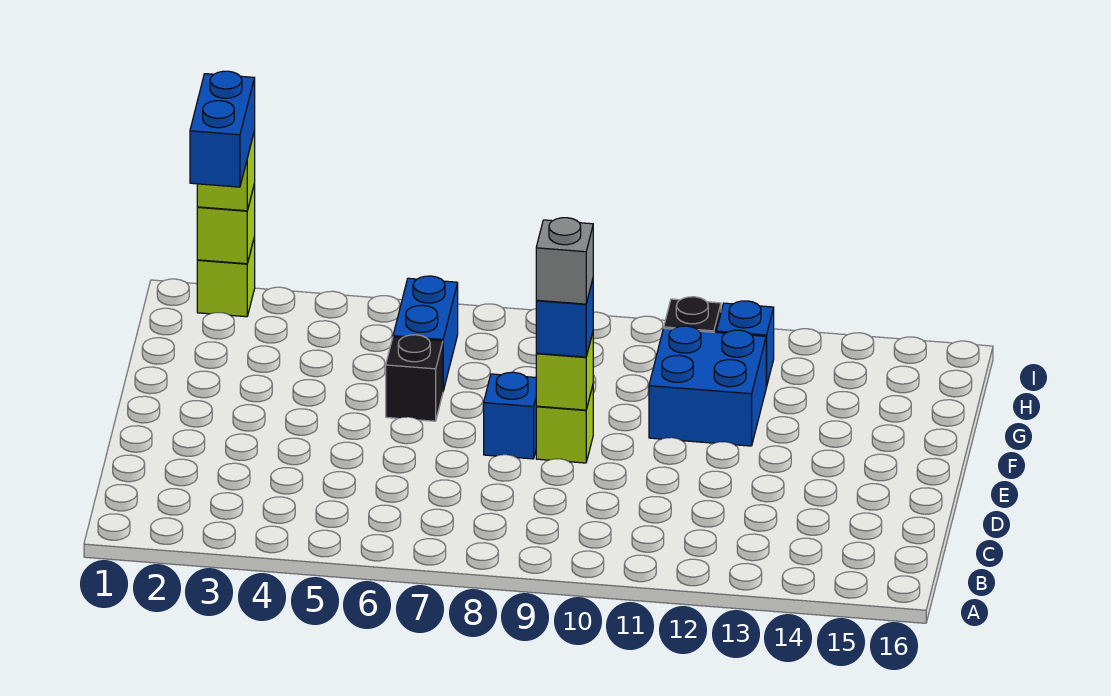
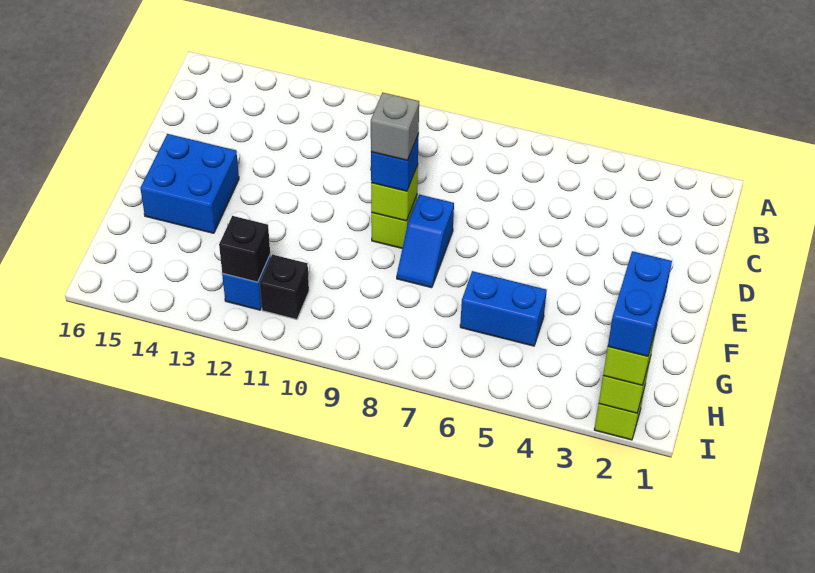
black brick F6 level 1 -> black brick H12 level 2
blue brick F11:G12 level 1 -> blue brick E14:F15 level 1
blue brick G6:H6 level 1 -> blue brick G5:G6 level 1

